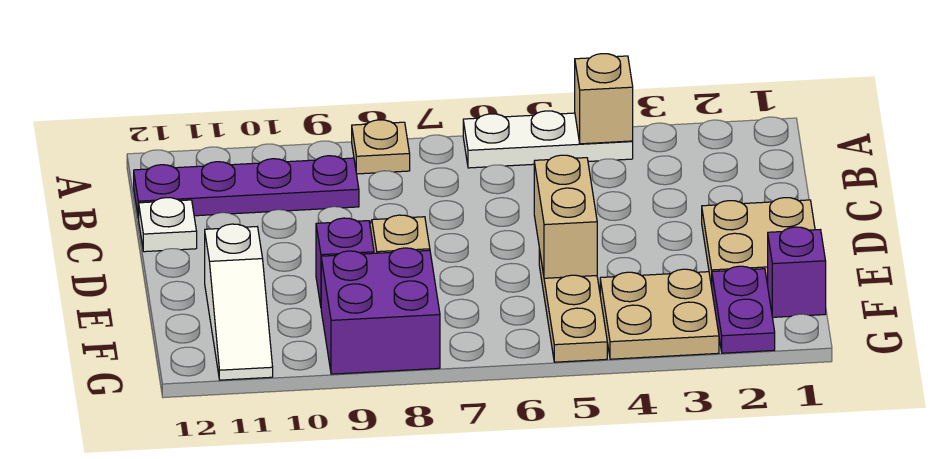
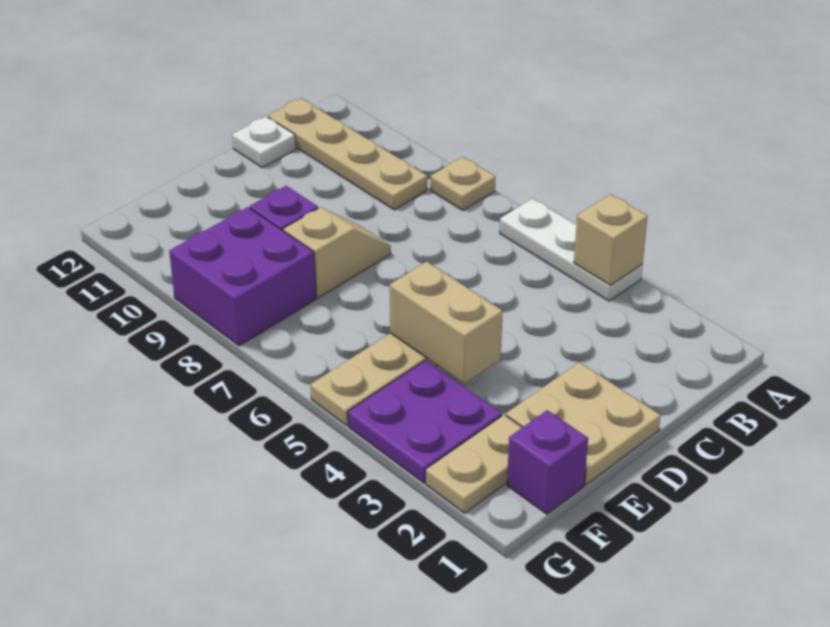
purple plate B9:B12 level 1 -> tan plate B9:B12 level 1
tan brick D5:E5 level 2 -> tan brick E4:E5 level 2
white slope E11:G11 level 1 top E -> none
purple plate F2:G2 level 1 -> tan plate F2:G2 level 1
tan plate F3:G4 level 1 -> purple plate F3:G4 level 1

